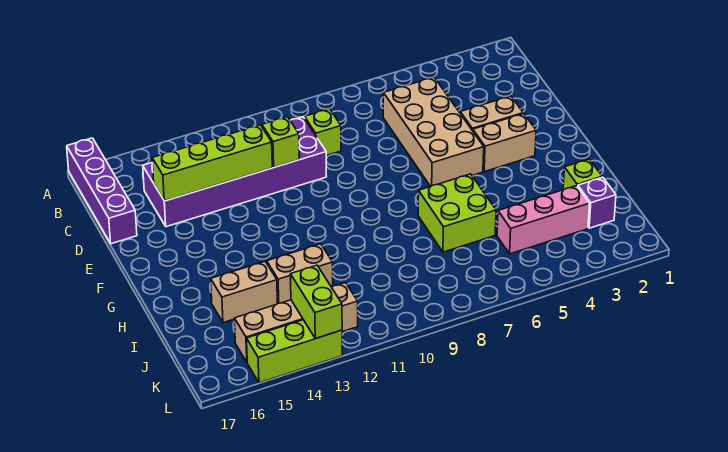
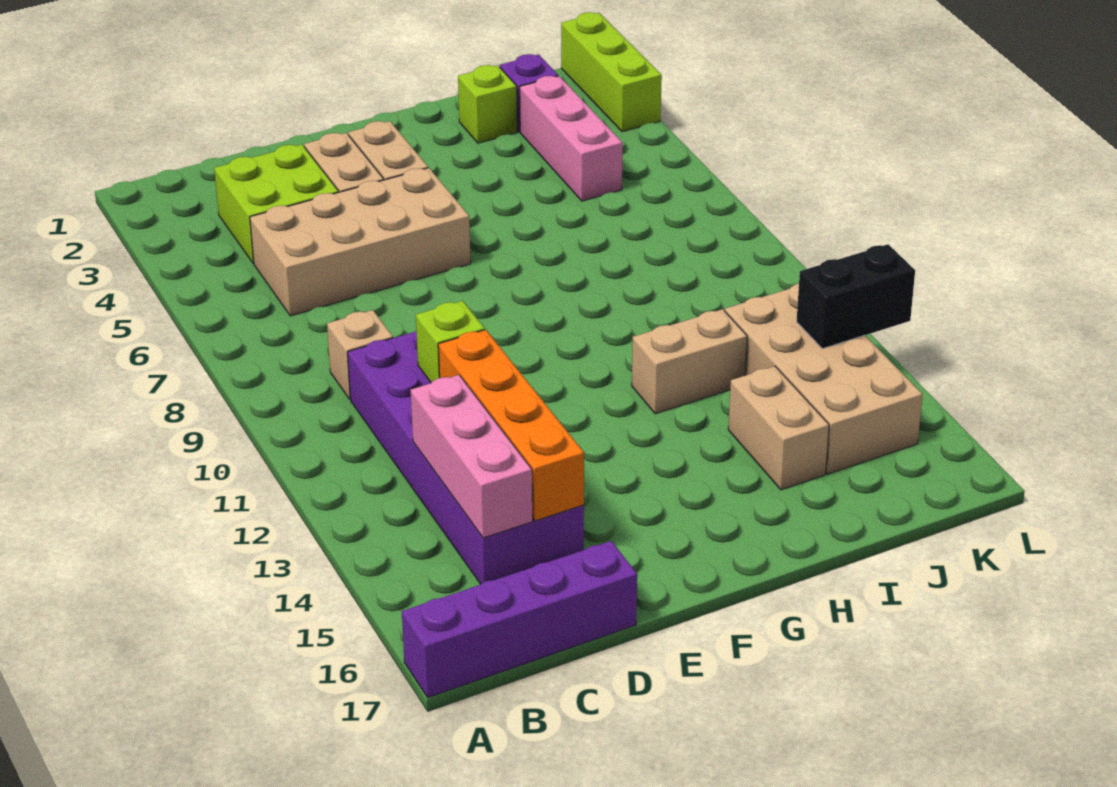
lime brick C9 level 1 -> tan brick C9 level 1
none -> pink brick C13:C15 level 2
lime brick D12:D15 level 2 -> orange brick D12:D15 level 2
lime brick H6:I7 level 1 -> lime brick C3:D4 level 1
tan brick I12:I13 level 1 -> tan brick H12:I12 level 1
tan brick K12:K15 level 1 -> tan brick J12:K15 level 1
lime brick K13:L13 level 2 -> black brick K13:L13 level 2
lime brick L13:L15 level 1 -> lime brick L1:L3 level 1

